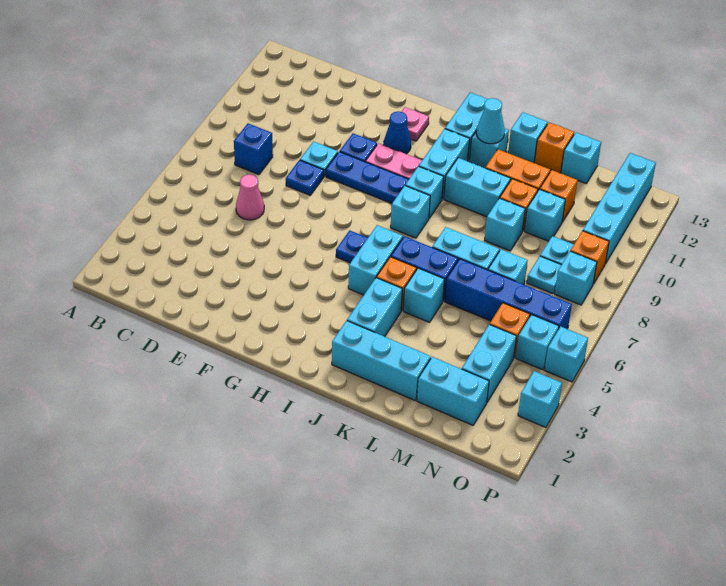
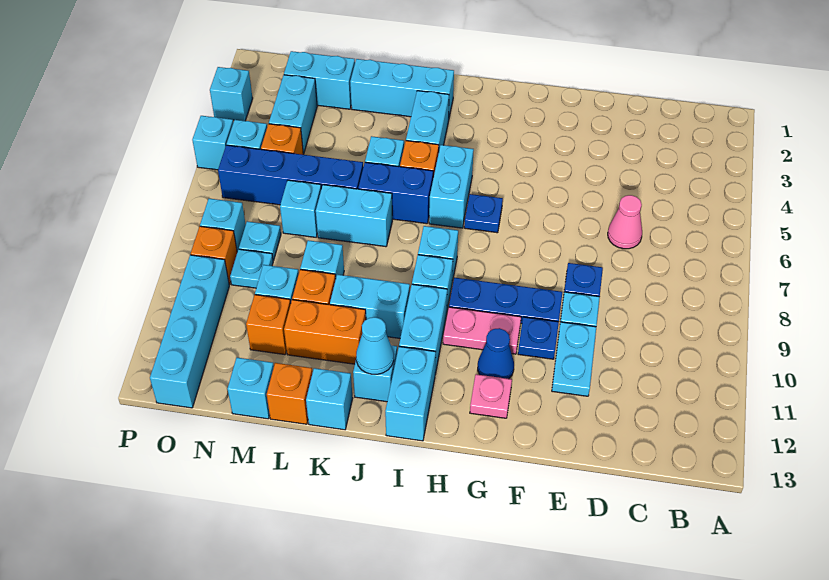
blue brick C8 level 1 -> none
none -> cyan plate E10:E11 level 1

